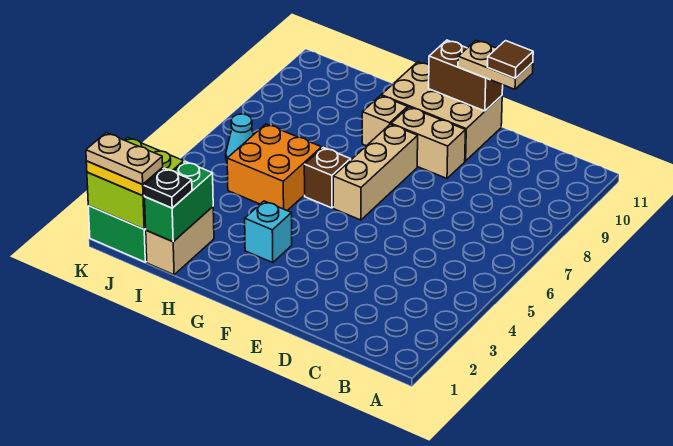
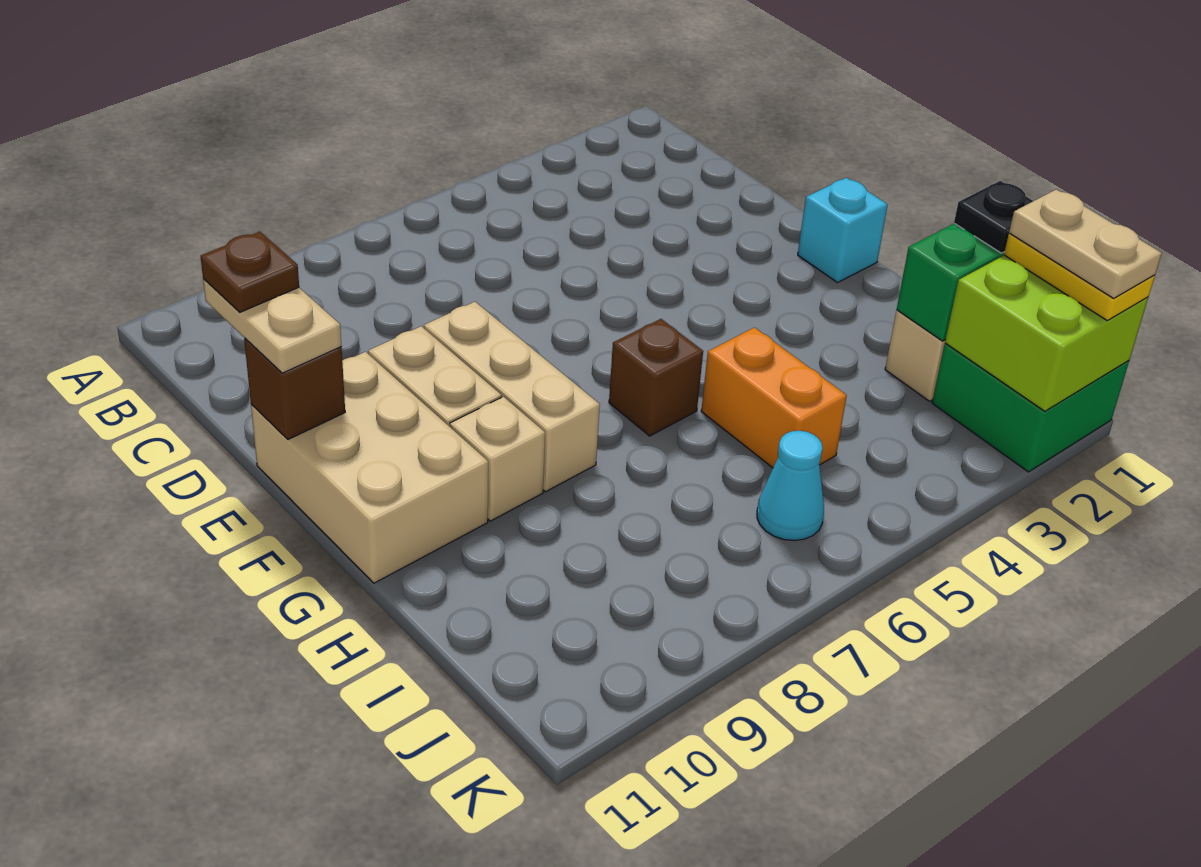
brown tile D11 level 4 -> brown plate D11 level 4
brown brick E11:F11 level 2 -> brown brick E11 level 2
tan brick F6:F8 level 1 -> tan brick E8:G8 level 1
cyan brick G3 level 1 -> cyan brick F1 level 1
orange brick H5:I6 level 1 -> orange brick H5:I5 level 1

